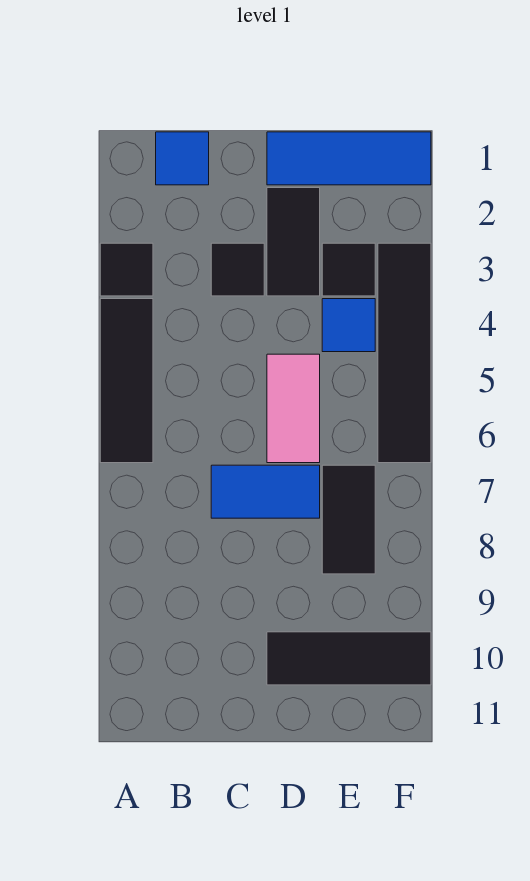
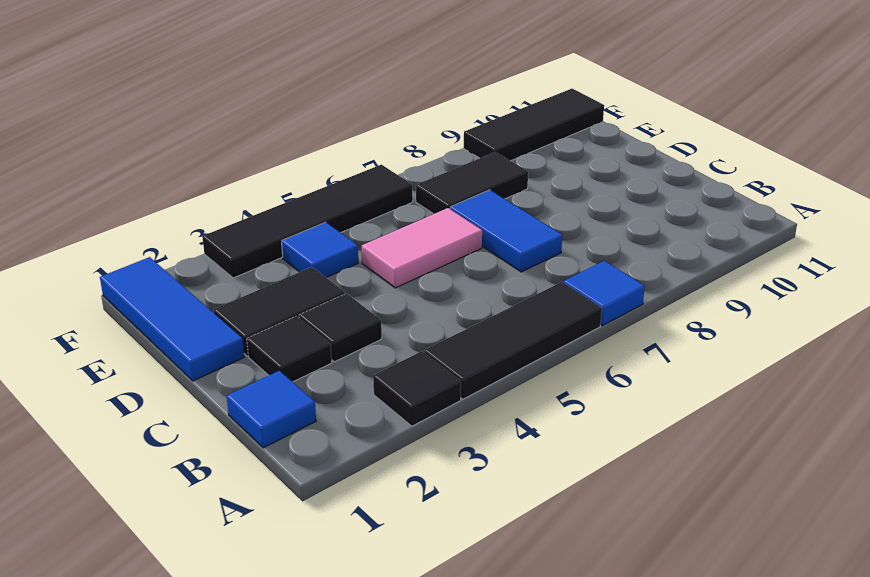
none -> blue tile A7 level 1
black tile D10:F10 level 1 -> black tile F9:F11 level 1
black tile E3 level 1 -> black tile C2 level 1

